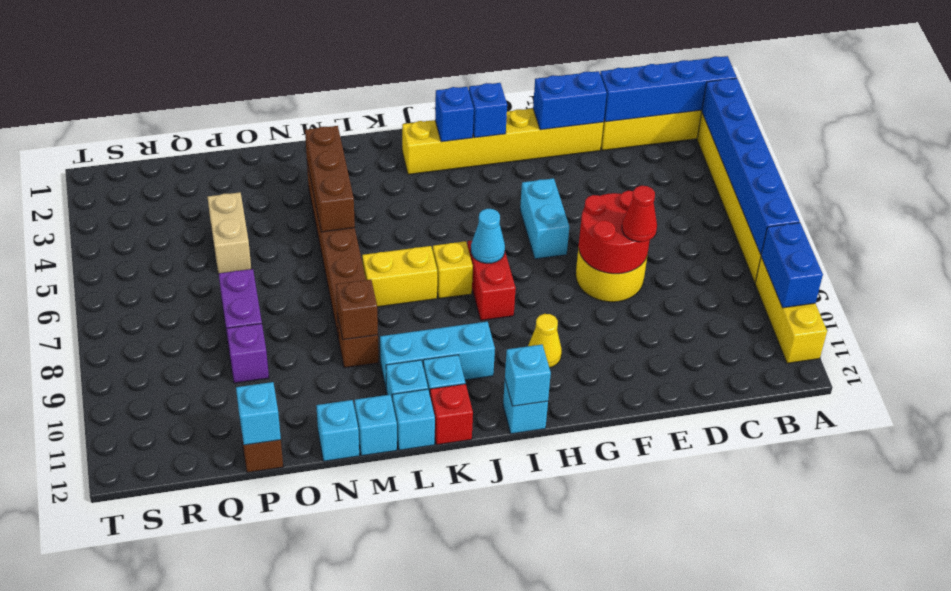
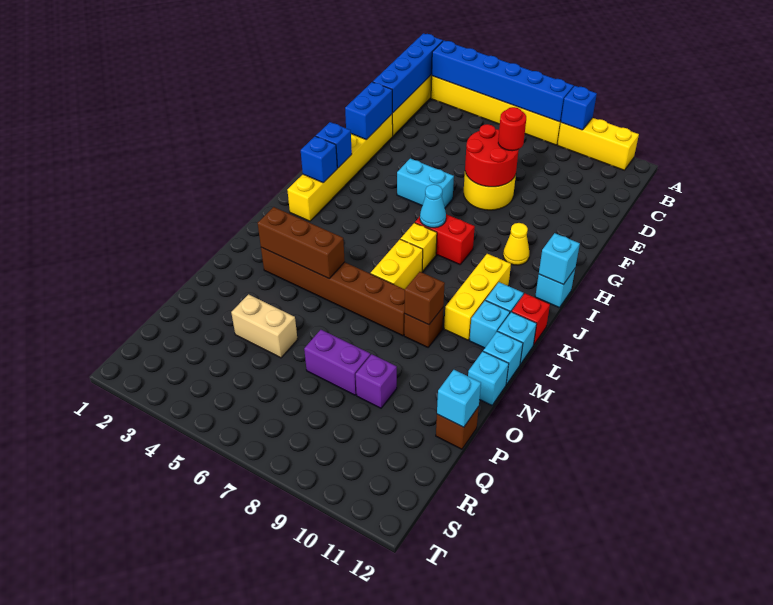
blue brick A9:A10 level 2 -> blue brick A9 level 2
red cone E8 level 3 -> red round brick E8 level 3
cyan brick J10:L10 level 1 -> yellow brick J10:L10 level 1

